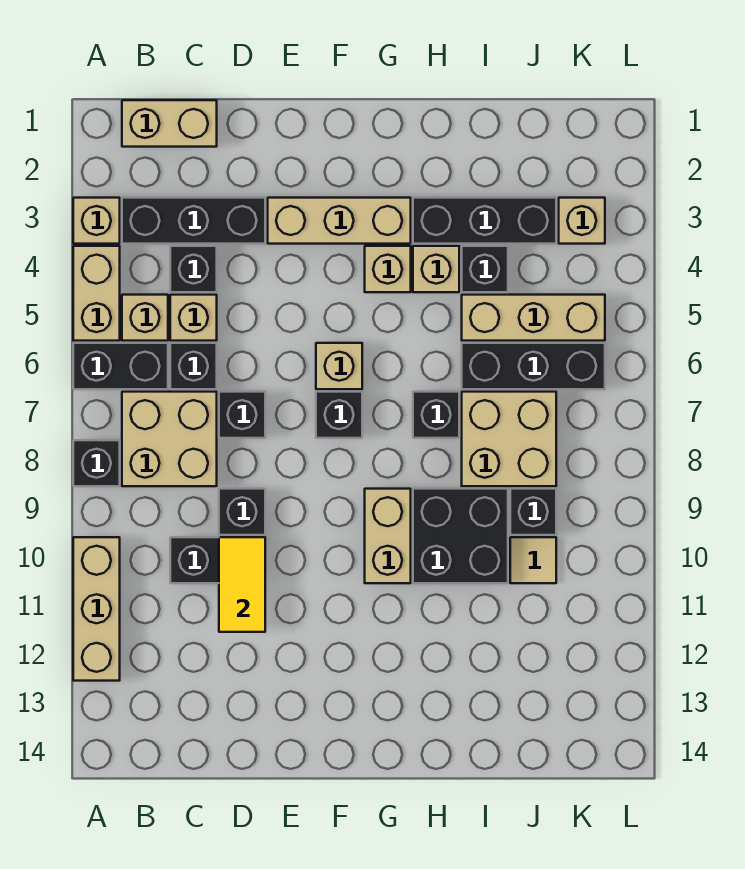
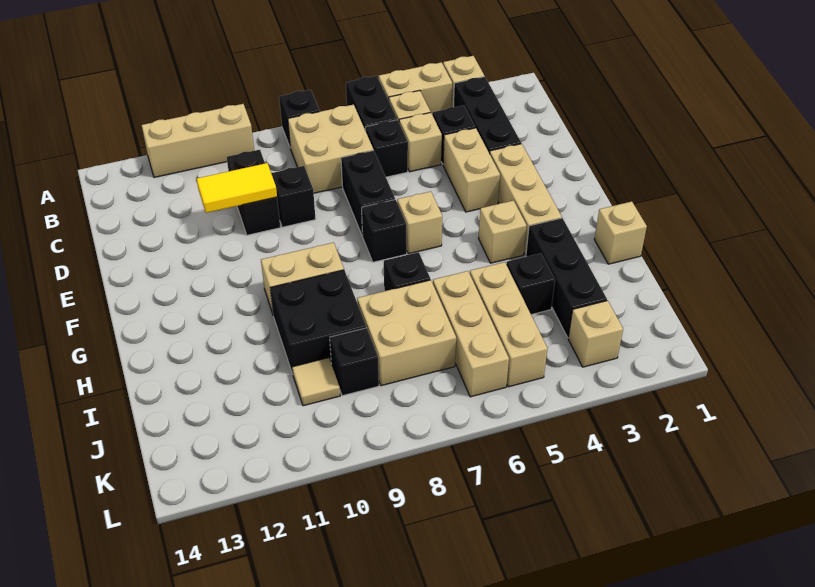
tan brick B1:C1 level 1 -> tan brick D4:E4 level 1
black brick D7 level 1 -> black brick D7:E7 level 1
tan brick H4 level 1 -> tan brick H1 level 1
black brick I6:K6 level 1 -> tan brick I6:K6 level 1

